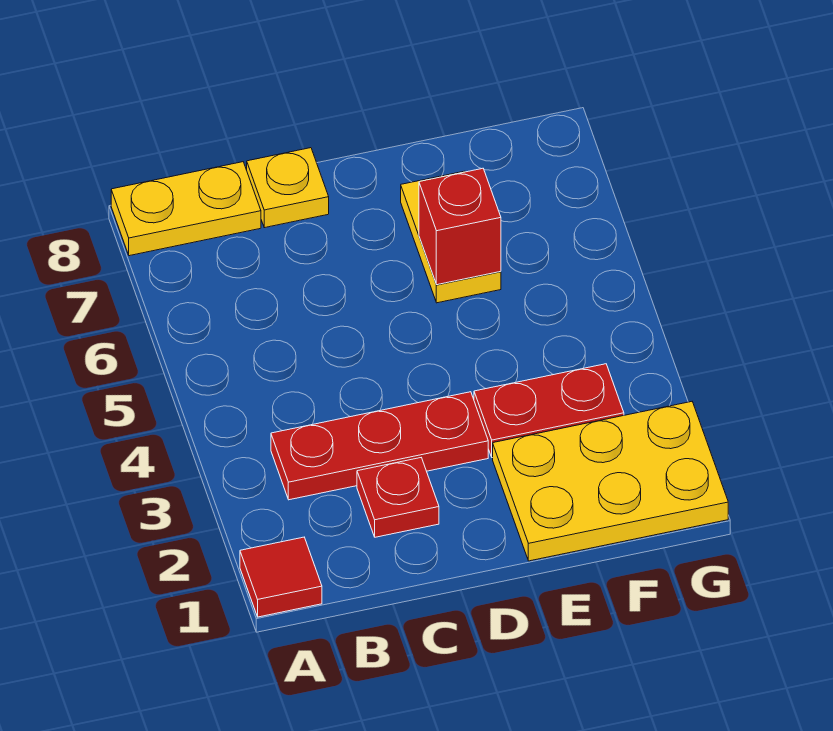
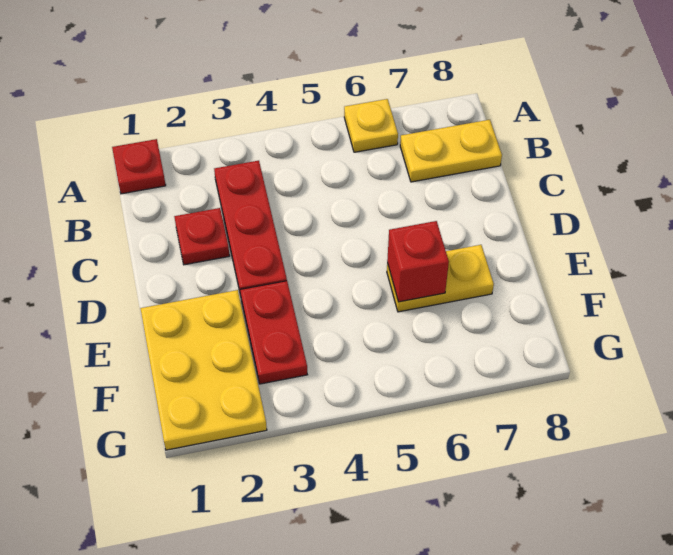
red tile A1 level 1 -> red plate A1 level 1
yellow plate A8:B8 level 1 -> yellow plate B7:B8 level 1
yellow plate C8 level 1 -> yellow plate A6 level 1

